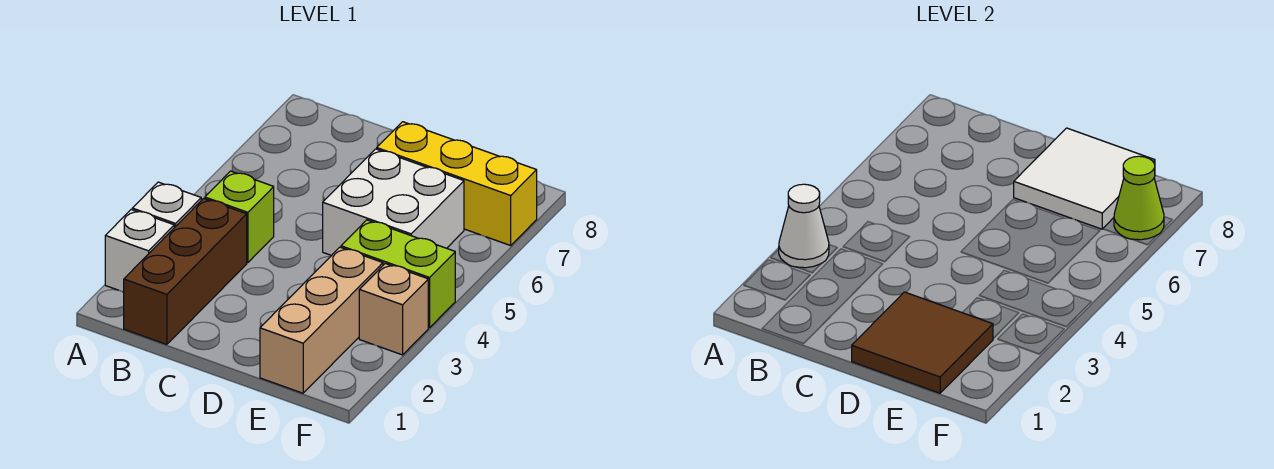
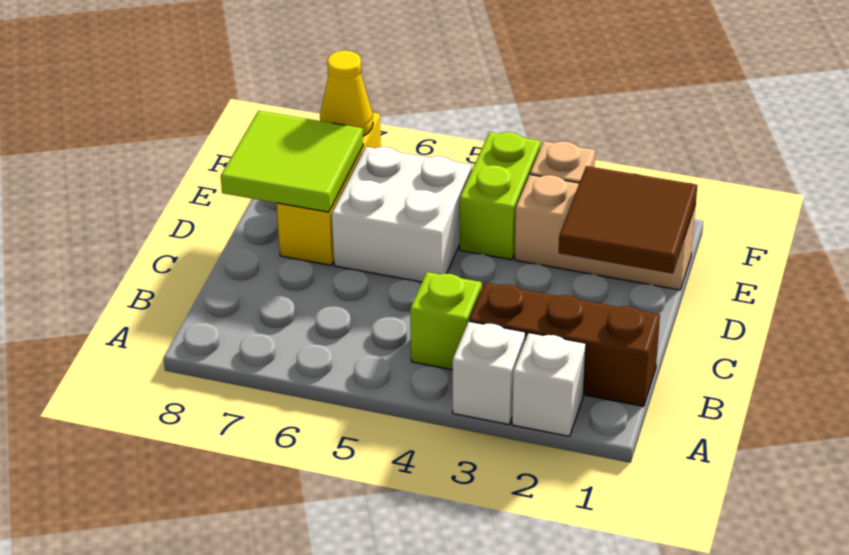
white cone A3 level 2 -> none
white tile D7:E8 level 2 -> lime tile D7:E8 level 2
lime cone F7 level 2 -> yellow cone F7 level 2

